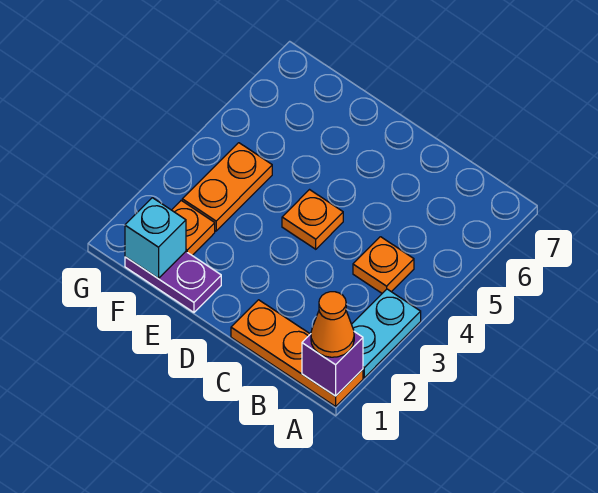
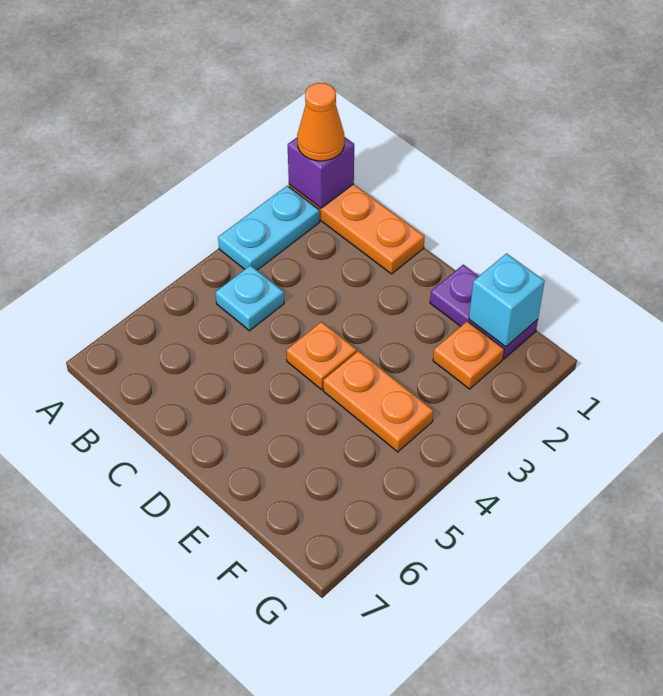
orange plate B4 level 1 -> cyan plate B4 level 1
orange plate F3:F4 level 1 -> orange plate E4:F4 level 1

